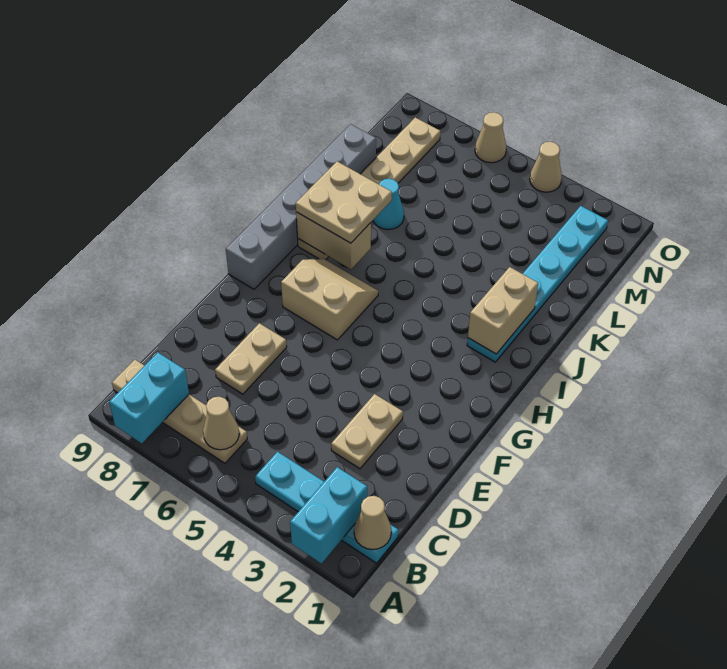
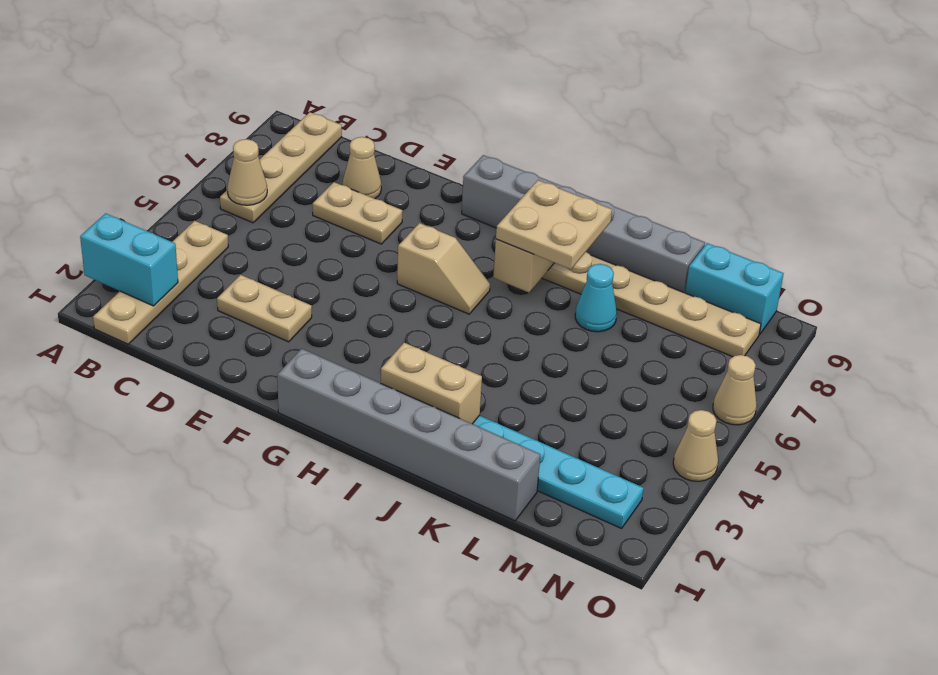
cyan brick A8:B8 level 2 -> cyan brick M9:N9 level 1
cyan plate B1:B4 level 1 -> tan plate B1:B4 level 1
tan cone B1 level 2 -> tan cone D8 level 1
none -> grey brick G1:L1 level 1
tan slope G6:H7 level 1 top G -> tan slope G6:H6 level 1 top G

